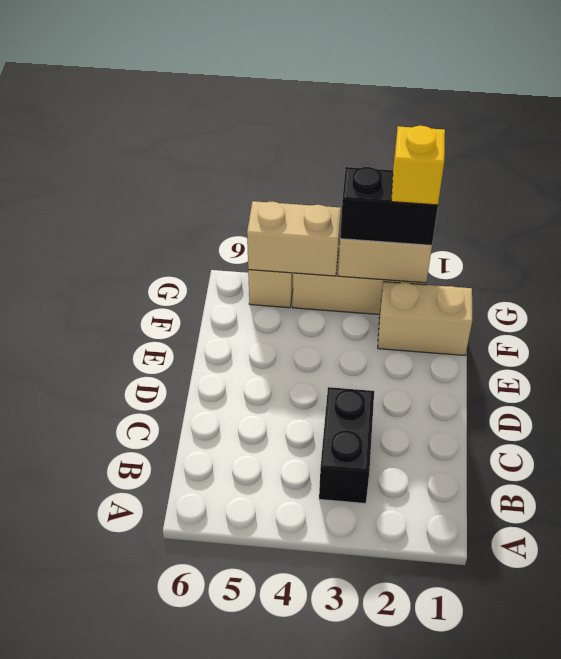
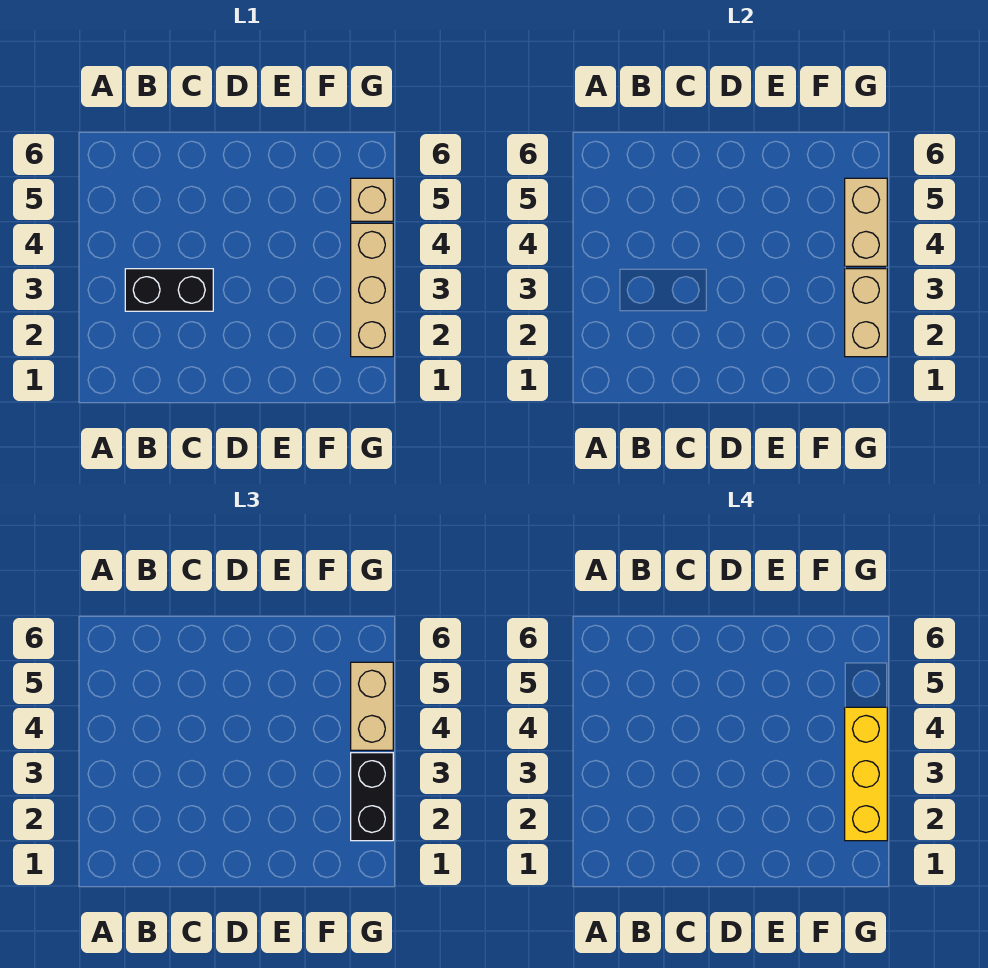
tan brick F1:F2 level 1 -> tan brick G4:G5 level 3
yellow brick G2 level 4 -> yellow brick G2:G4 level 4

